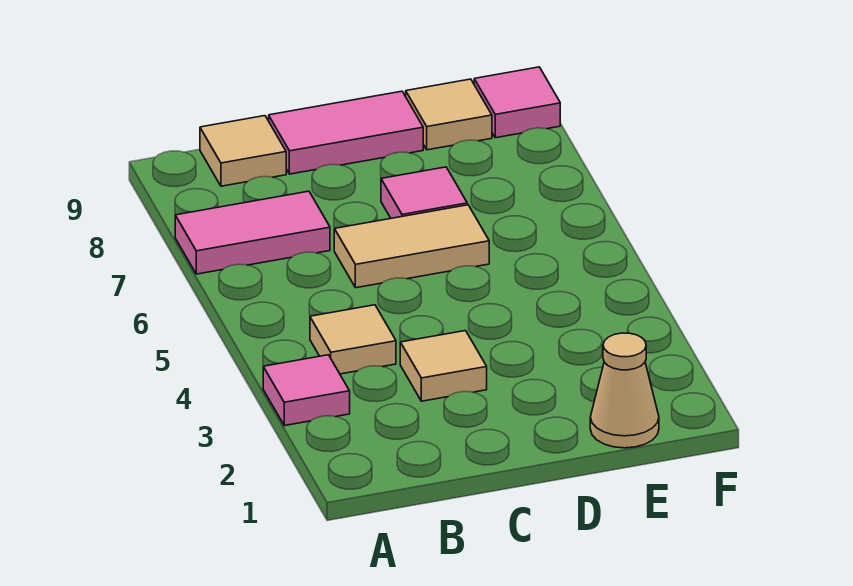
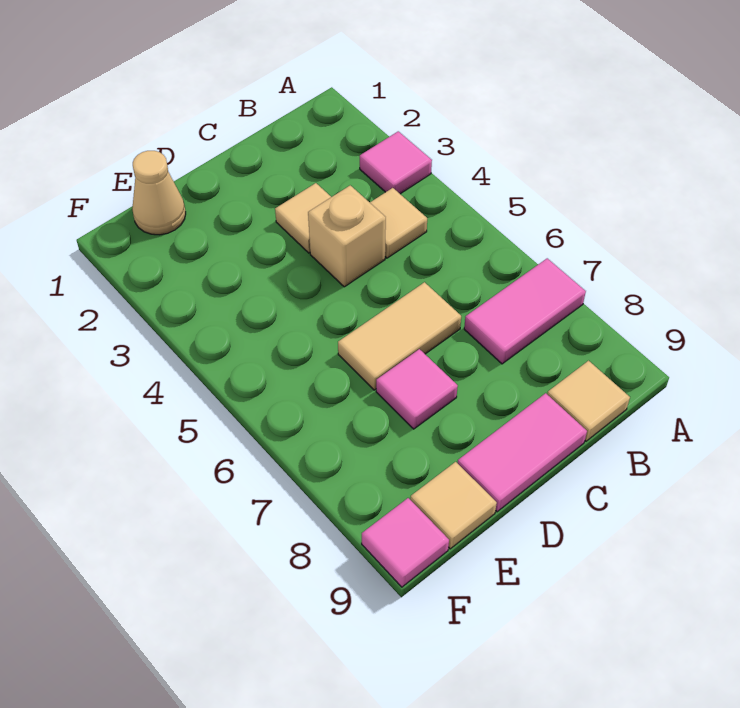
none -> tan brick C4 level 1

